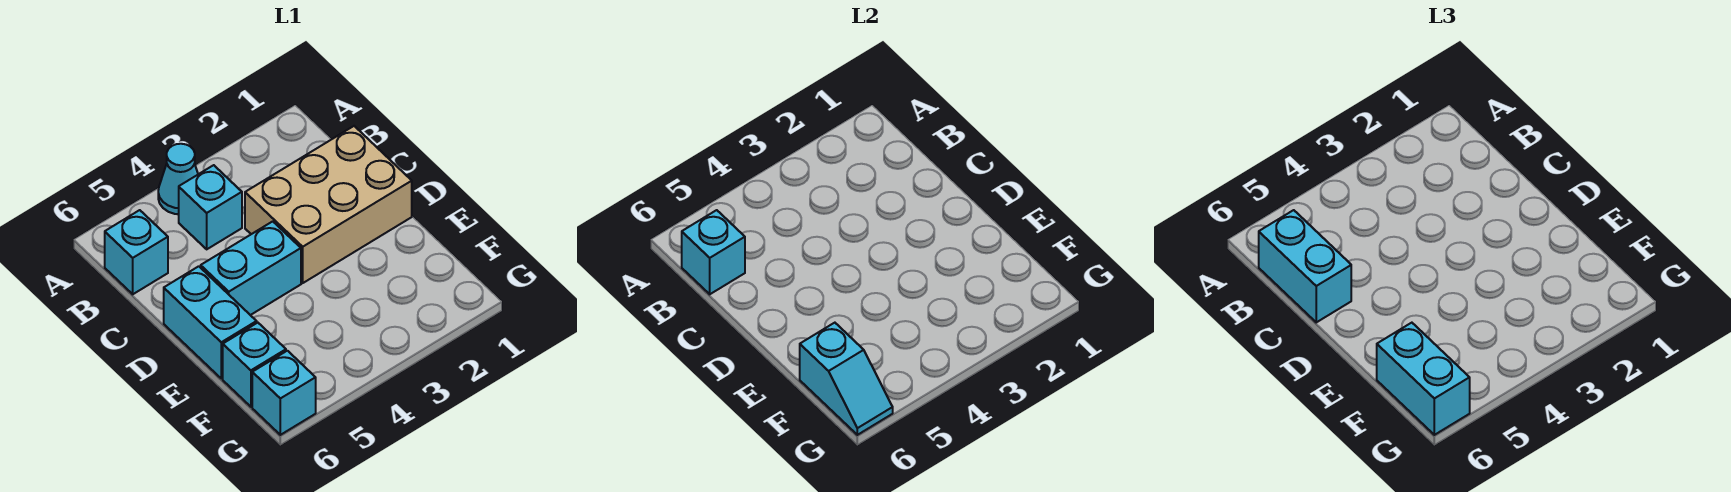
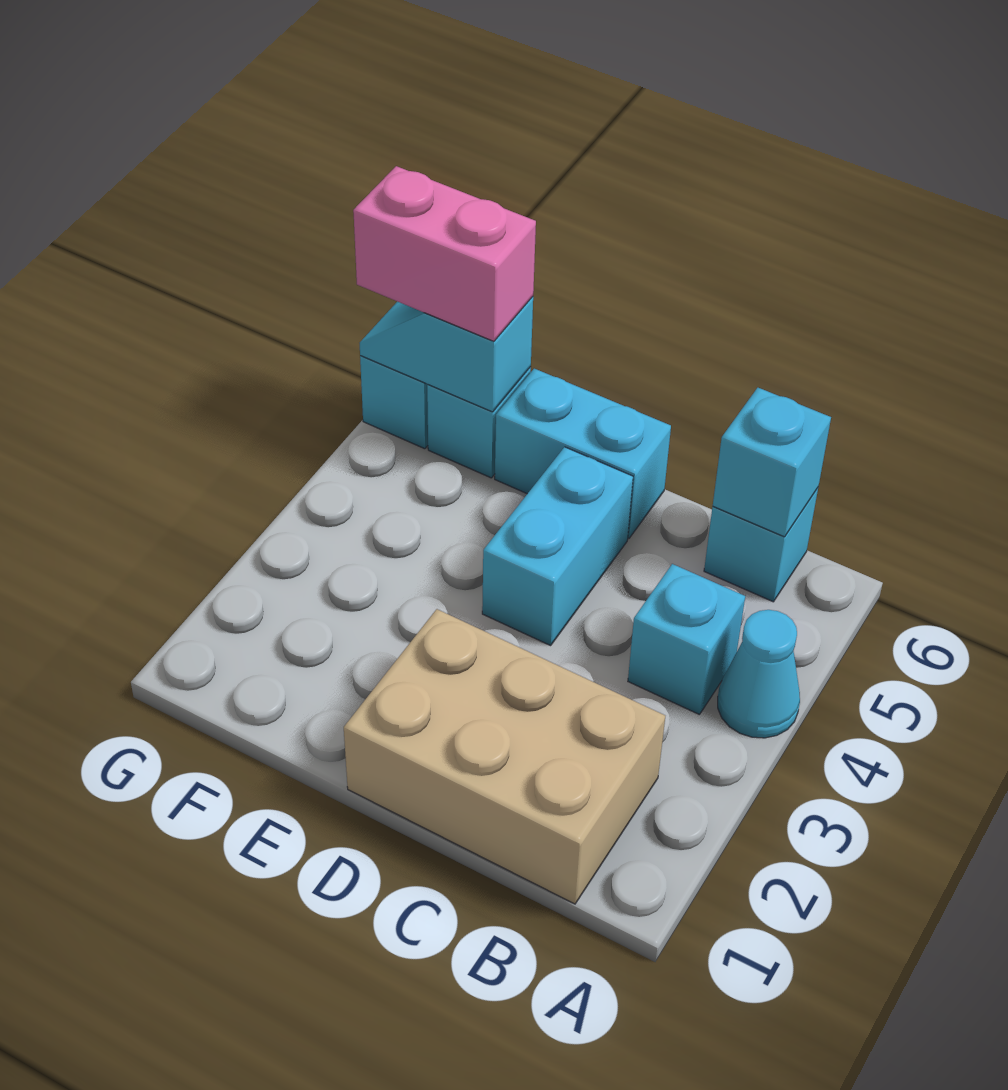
cyan brick B6:C6 level 3 -> none
tan brick C1:D3 level 1 -> tan brick B1:D2 level 1
cyan brick F6:G6 level 3 -> pink brick F6:G6 level 3

